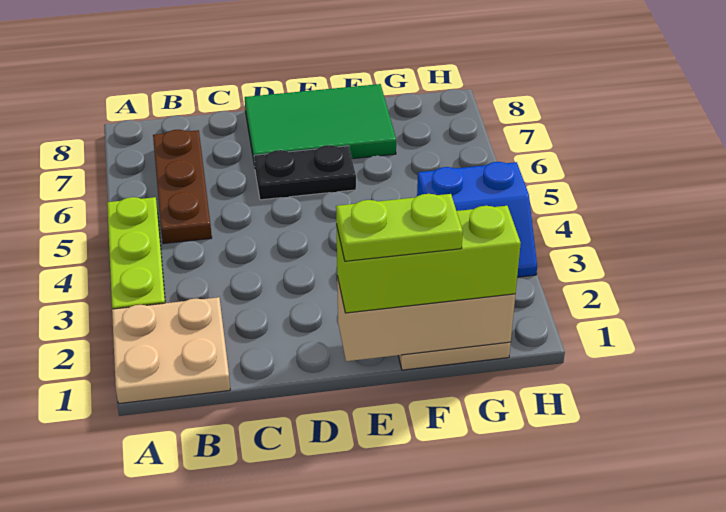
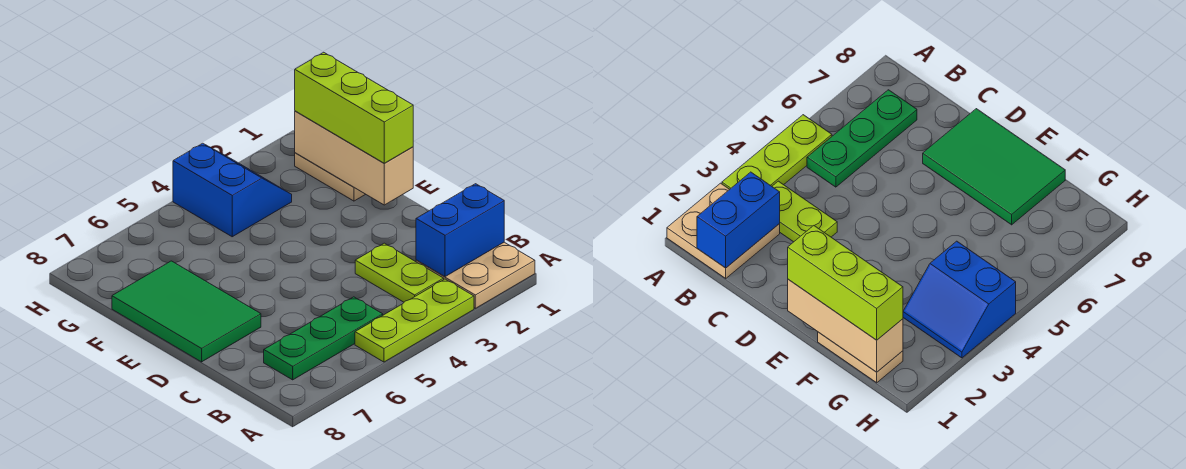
none -> blue brick B1:B2 level 2
brown plate B5:B7 level 1 -> green plate B5:B7 level 1
black plate D6:E6 level 1 -> none
lime plate E1:F1 level 4 -> lime plate B3:C3 level 1

